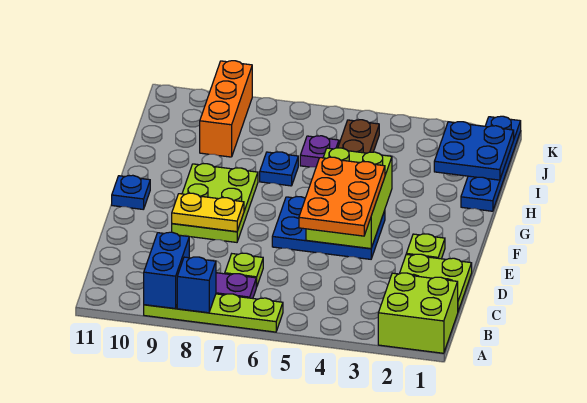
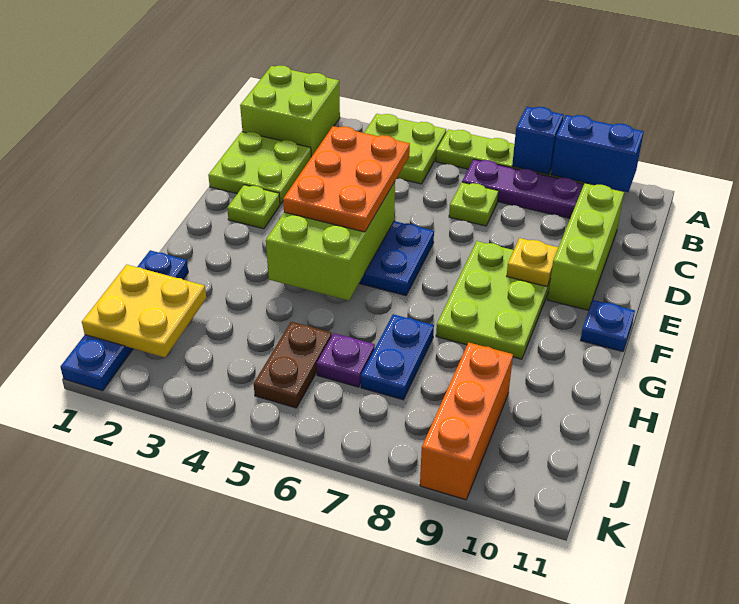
none -> lime plate A4:B5 level 1
blue brick A9:B9 level 2 -> blue brick A9:A10 level 2
none -> lime brick C10:E10 level 1
yellow plate E8:E9 level 2 -> yellow plate E9 level 2
blue plate H7 level 1 -> blue plate H7:I7 level 1
blue plate I1:J2 level 2 -> yellow plate I1:J2 level 2

